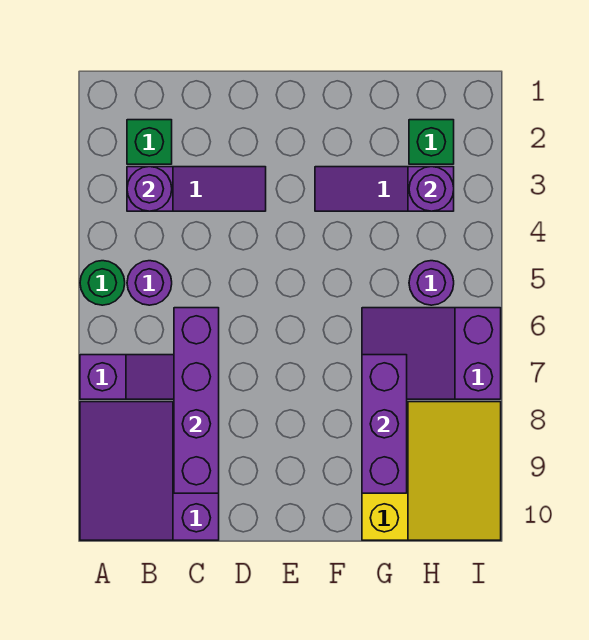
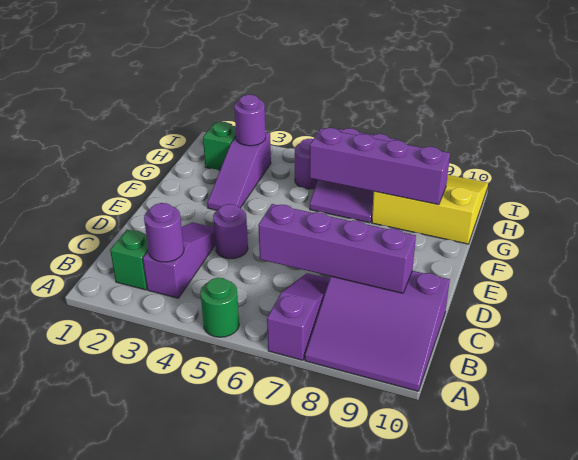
purple round brick B5 level 1 -> purple round brick D4 level 1
purple brick G7:G9 level 2 -> purple brick G6:G9 level 2

